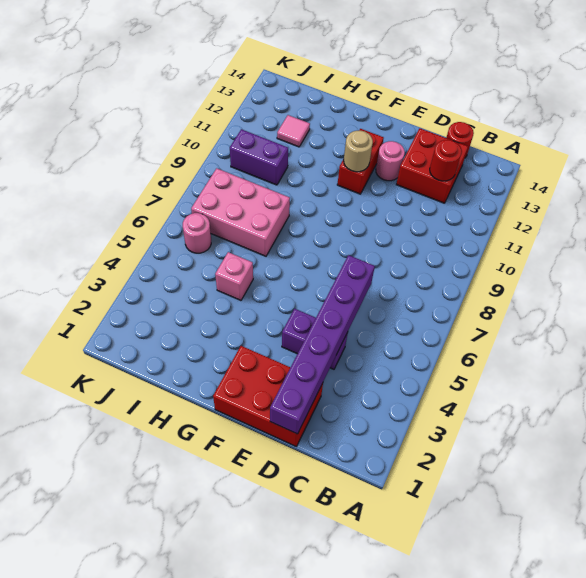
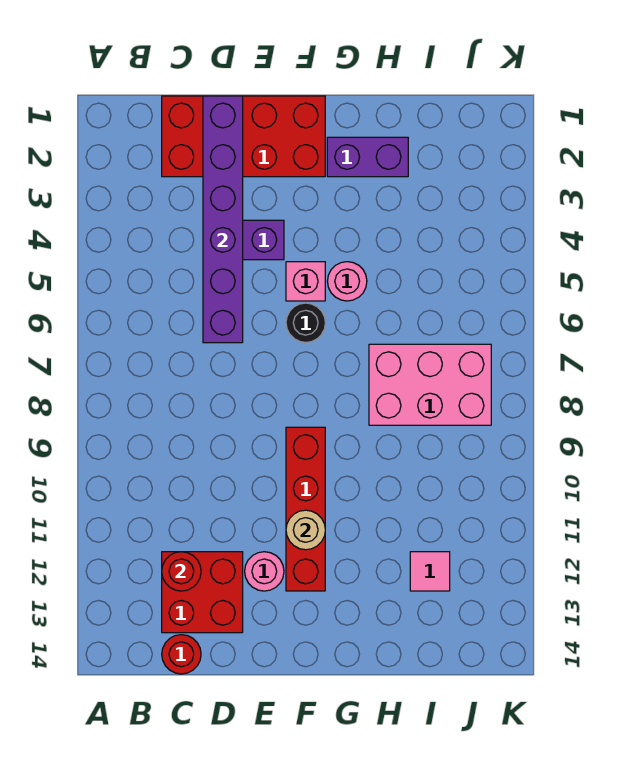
red brick D1:F2 level 1 -> red brick C1:F2 level 1
none -> black round brick F6 level 1
red brick F11:F12 level 1 -> red brick F9:F12 level 1
pink brick H5 level 1 -> pink brick F5 level 1
purple brick I10:J10 level 1 -> purple brick G2:H2 level 1
pink round brick J6 level 1 -> pink round brick G5 level 1

